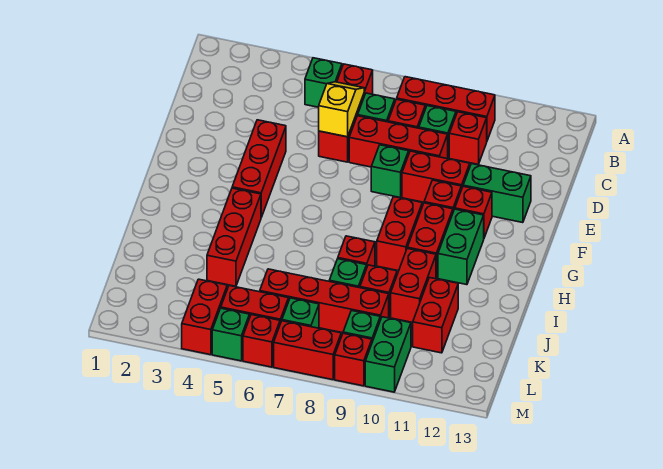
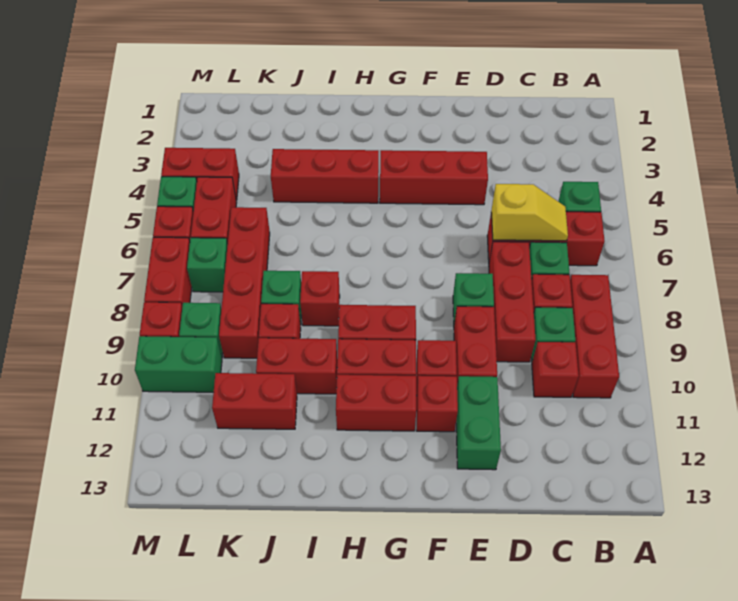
green brick G11:H11 level 1 -> red brick G11:H11 level 1

